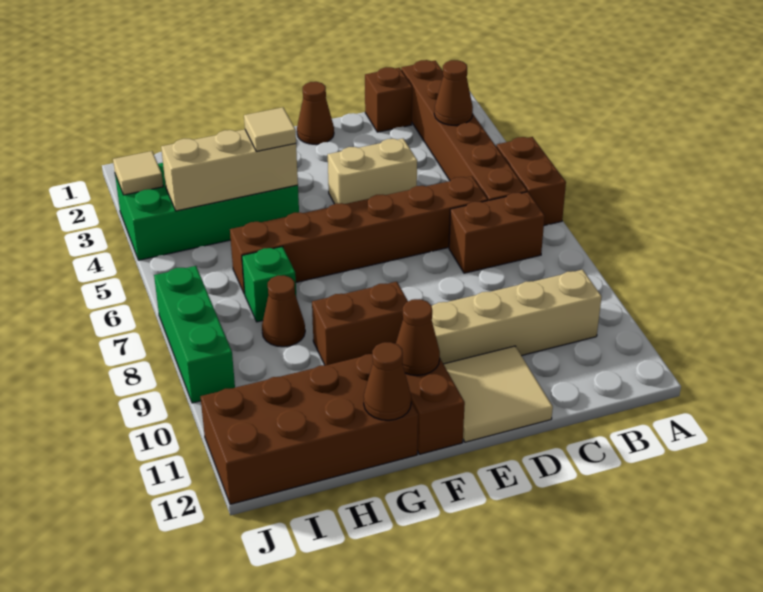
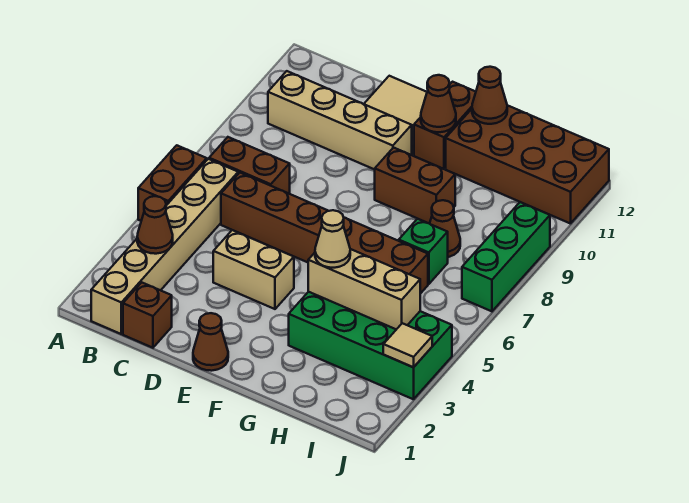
brown brick B1:B6 level 1 -> tan brick B1:B6 level 1
tan tile G4 level 3 -> tan cone G4 level 3

